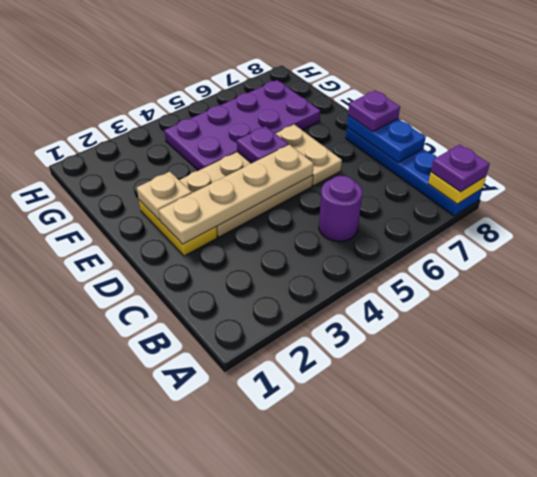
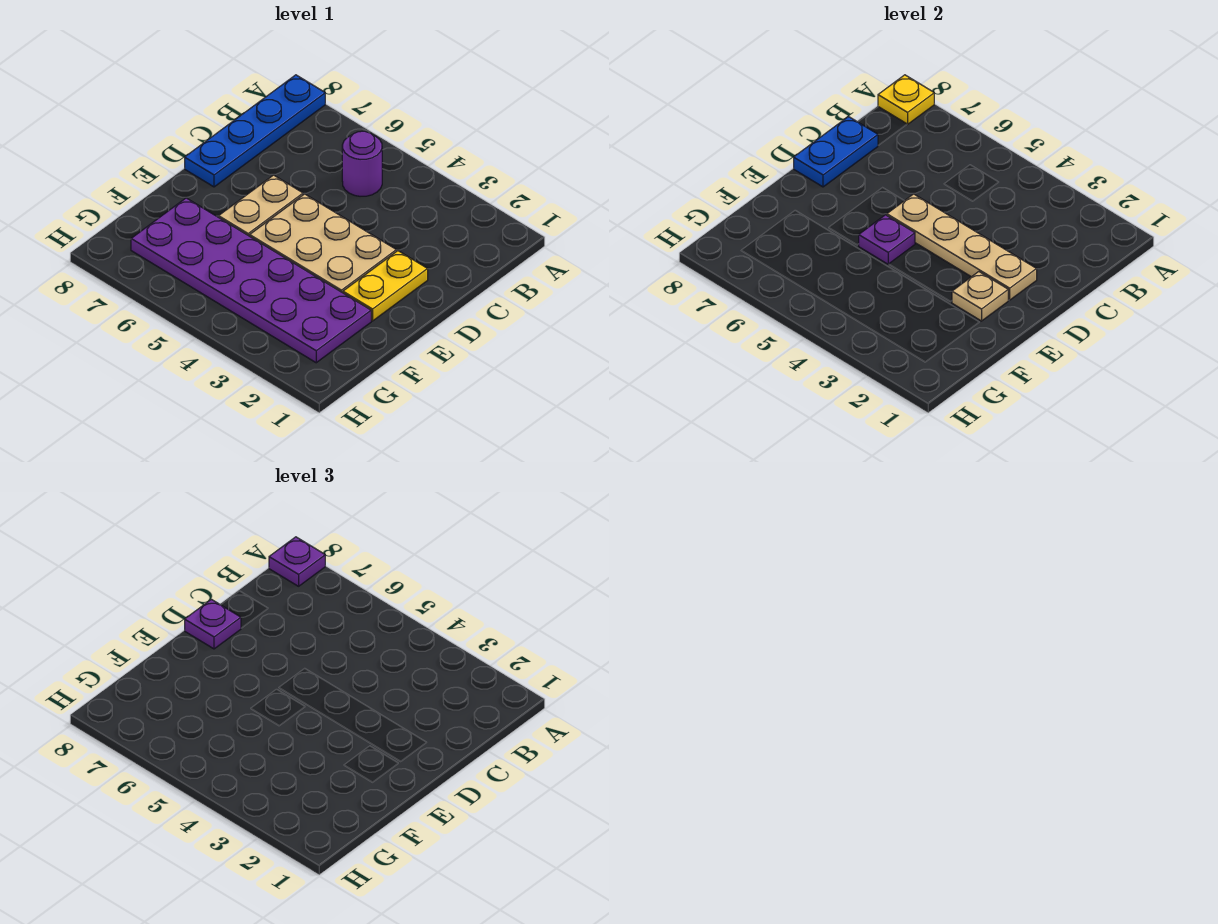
purple plate F4:G7 level 1 -> purple plate F2:G7 level 1

